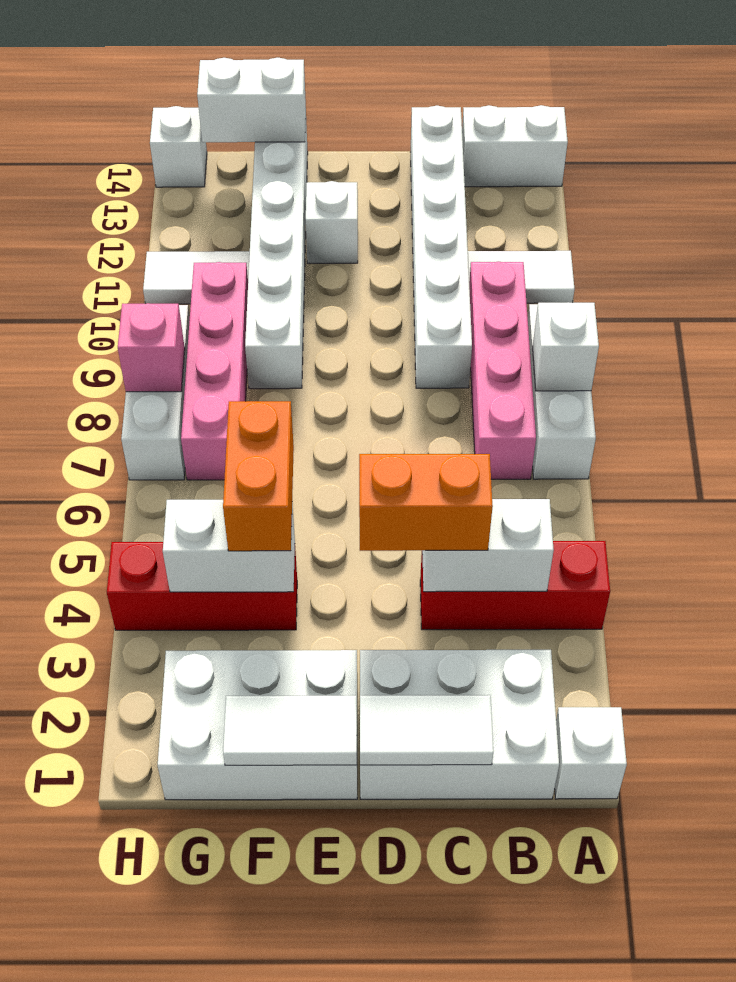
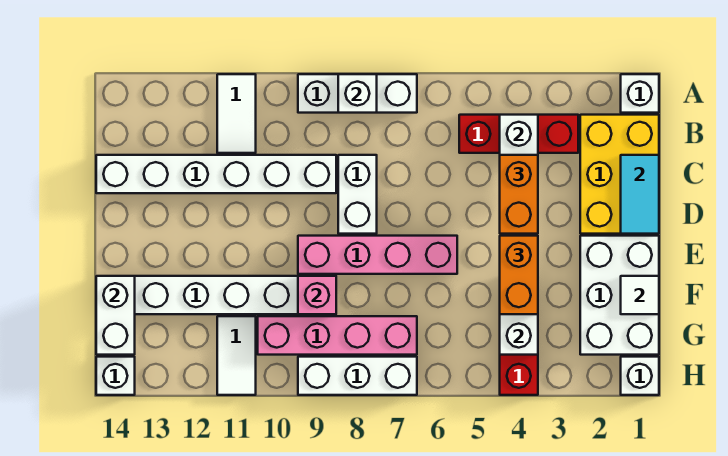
red brick A4:C4 level 1 -> red brick B3:B5 level 1
white brick A14:B14 level 1 -> white brick C8:D8 level 1
white brick B1:D2 level 1 -> yellow brick B1:D2 level 1
pink brick B7:B10 level 1 -> pink brick E6:E9 level 1
white tile C1:D1 level 2 -> cyan tile C1:D1 level 2
white tile E1:F1 level 2 -> white tile F1 level 2
white brick E12 level 1 -> white brick H1 level 1
orange brick F4:F5 level 3 -> orange brick E4:F4 level 3
pink brick H8 level 2 -> pink brick F9 level 2

